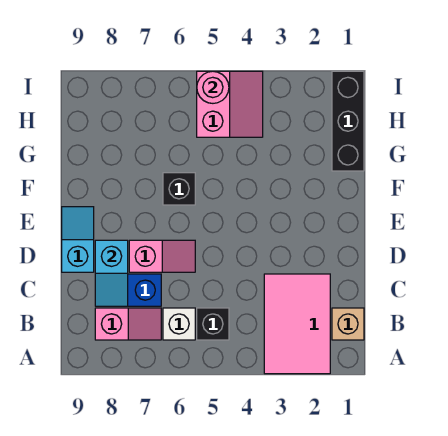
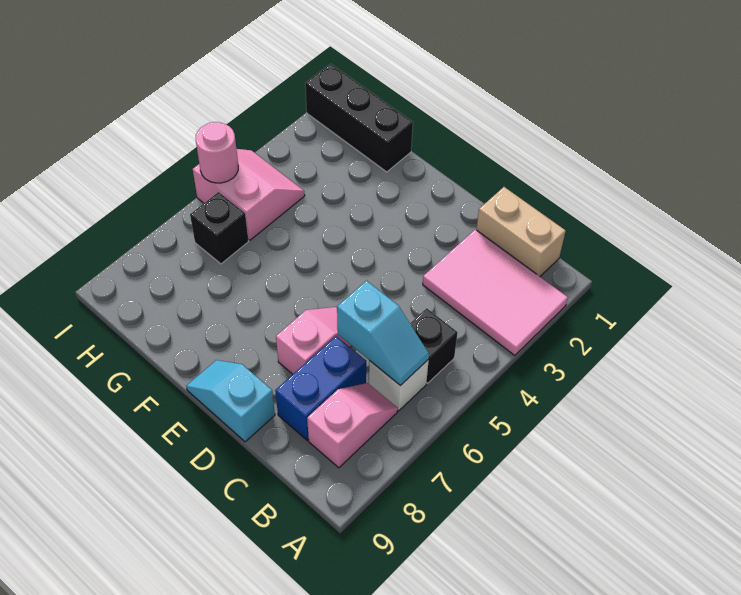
tan brick B1 level 1 -> tan brick B1:C1 level 1
cyan slope C8:D8 level 2 top D -> cyan slope B6:C6 level 2 top C
black brick F6 level 1 -> black brick H6 level 1

